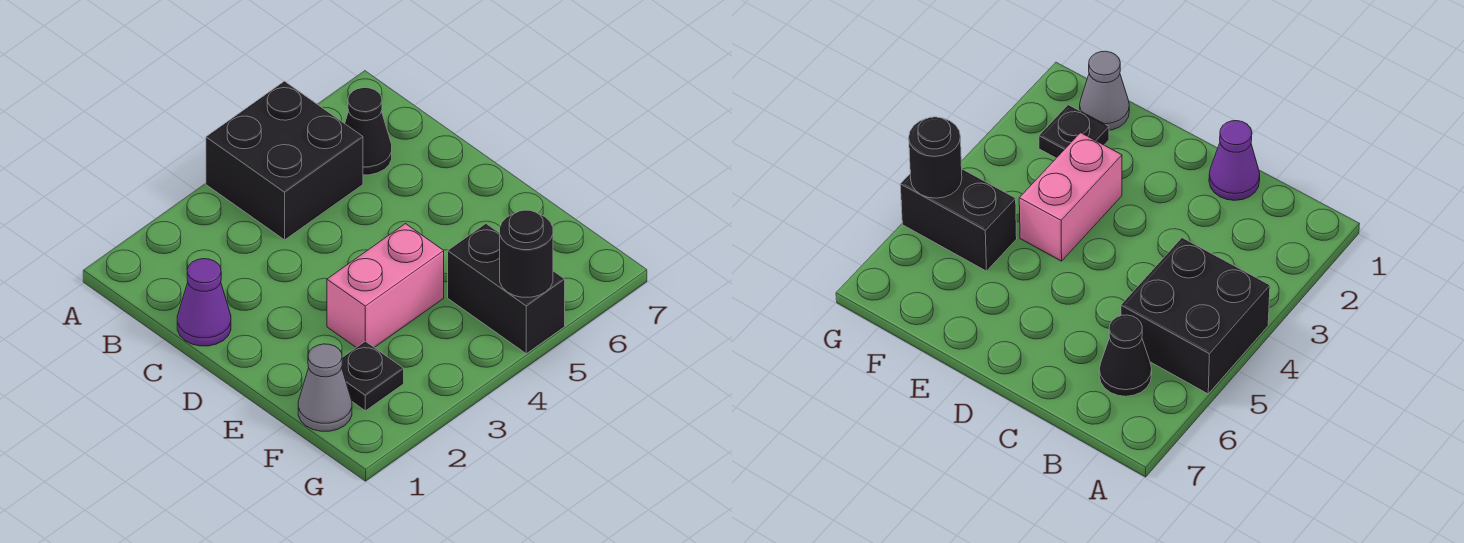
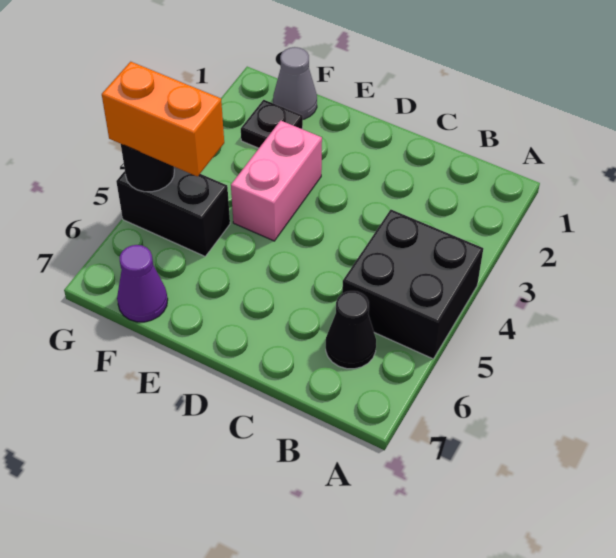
purple cone C1 level 1 -> purple cone F7 level 1
none -> orange brick F5:G5 level 3

